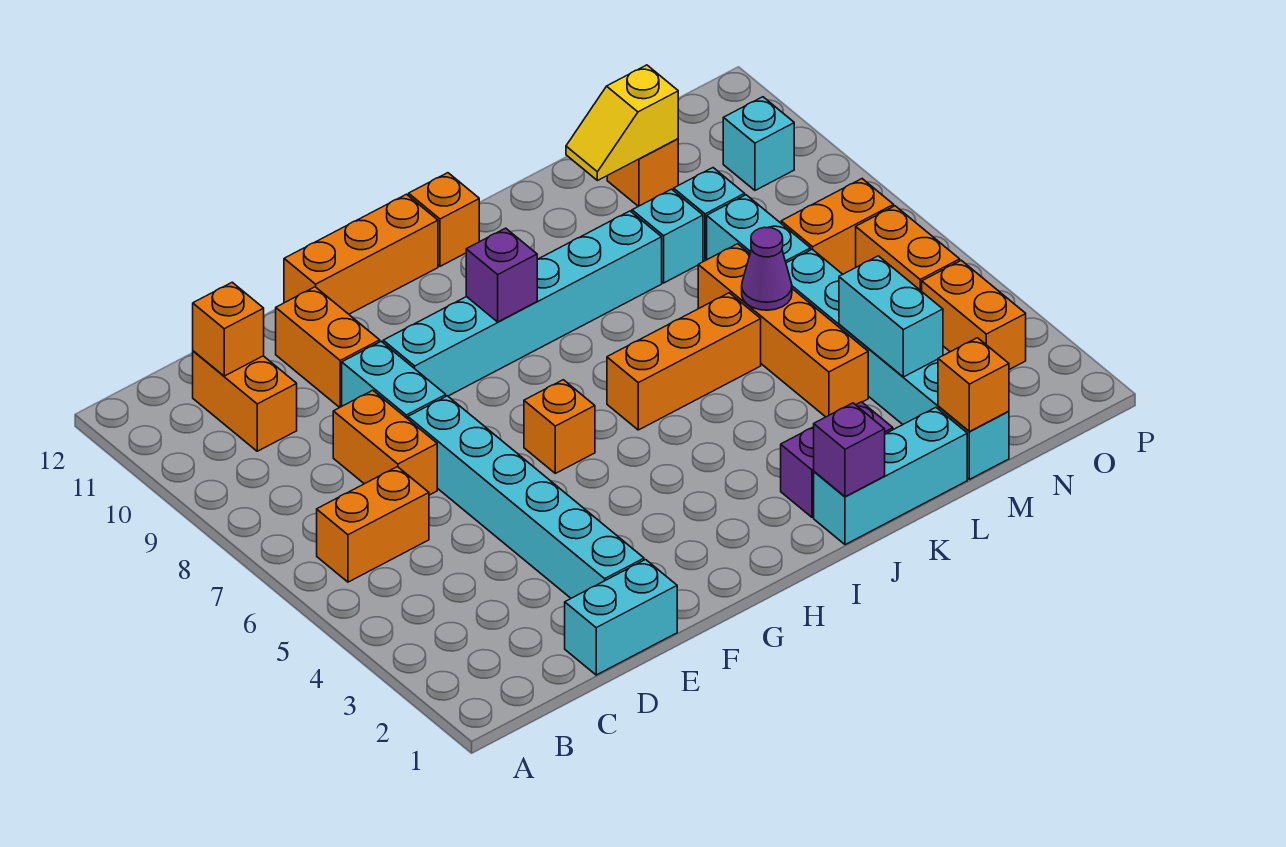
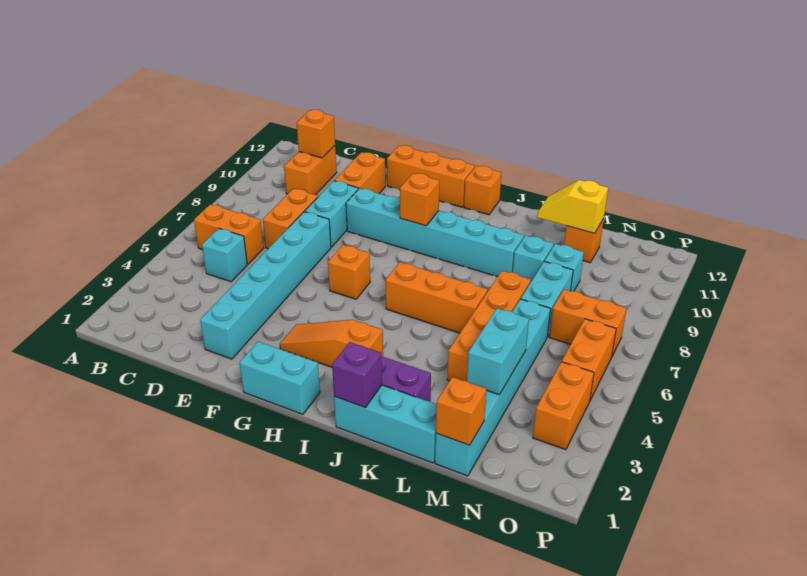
cyan brick D1:E1 level 1 -> cyan brick G1:H1 level 1
none -> orange slope G3:I3 level 1 top I
purple brick H9 level 2 -> orange brick H9 level 2
purple cone L6 level 2 -> none
cyan brick O10 level 1 -> cyan brick C5 level 1

